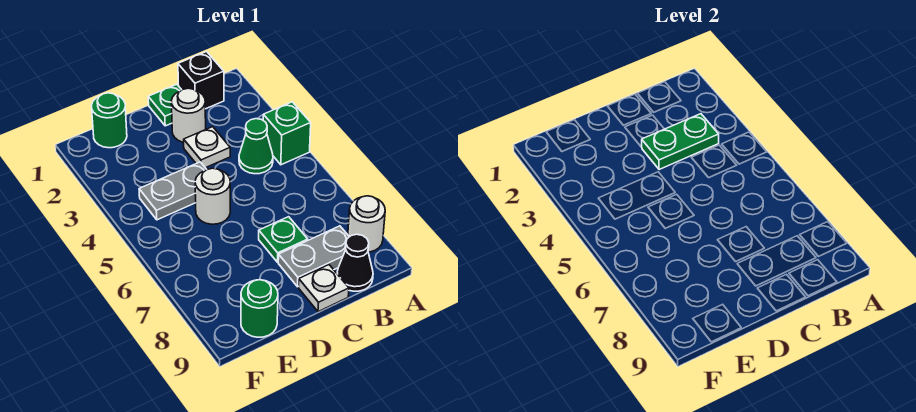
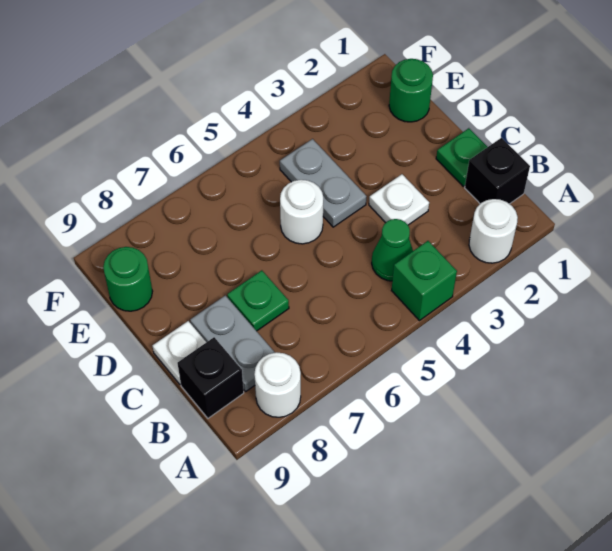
green plate B3:C3 level 2 -> none
black cone B9 level 1 -> black brick B9 level 1
white round brick C2 level 1 -> white round brick A2 level 1

